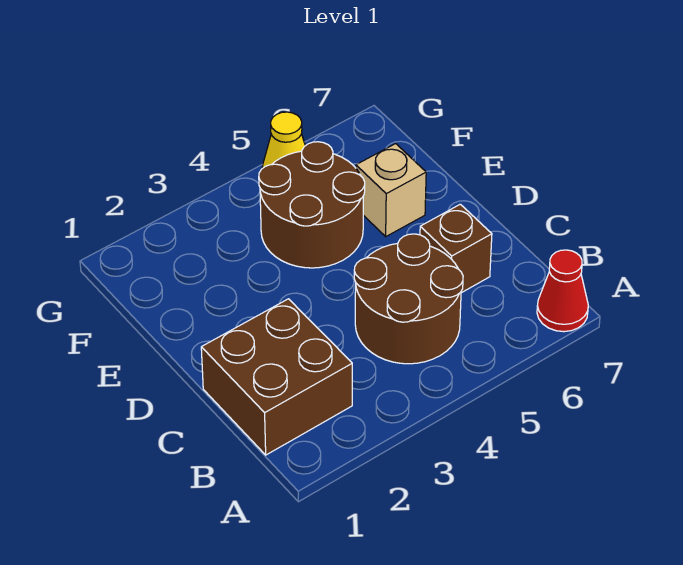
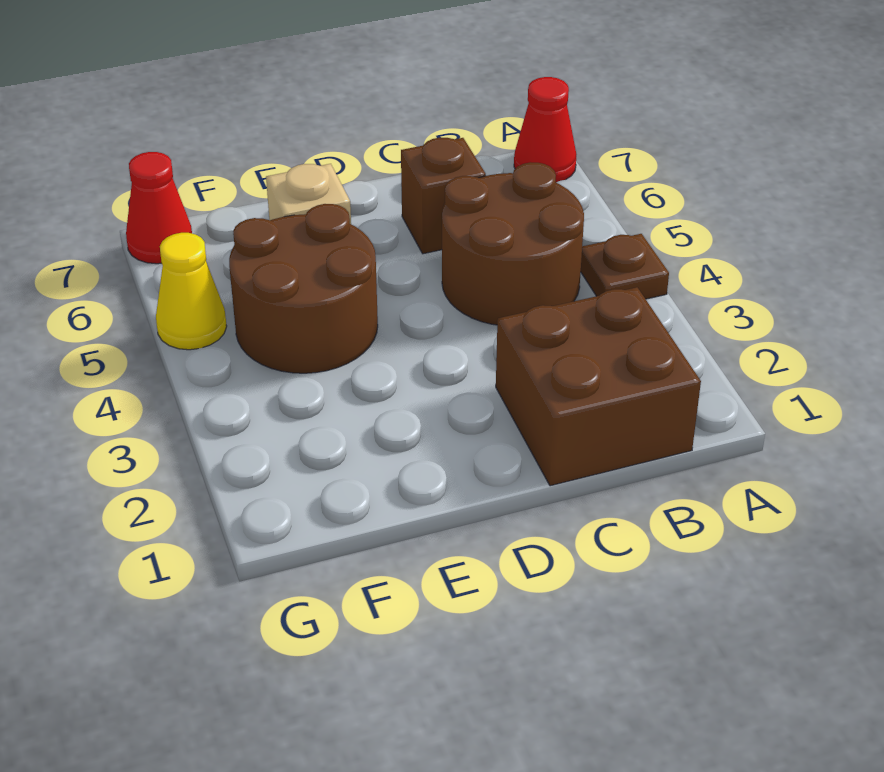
none -> brown plate A4 level 1
none -> red cone G7 level 1

